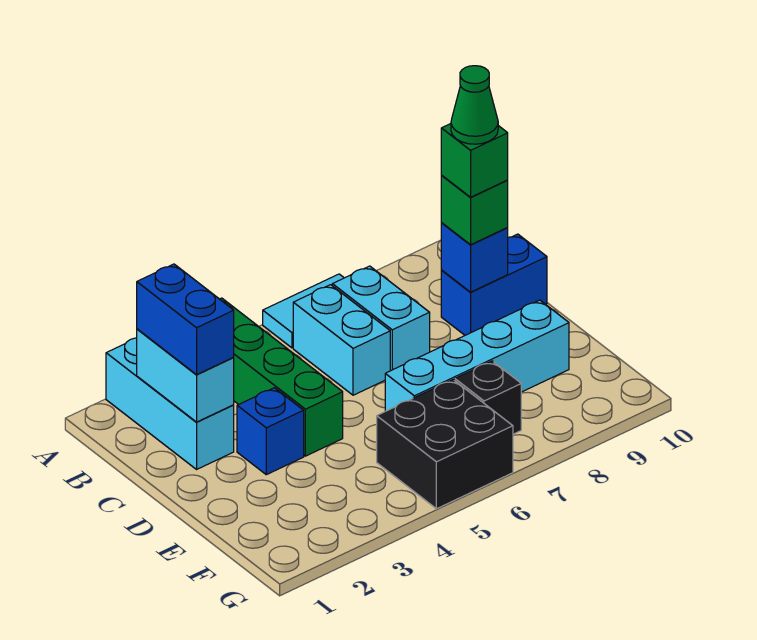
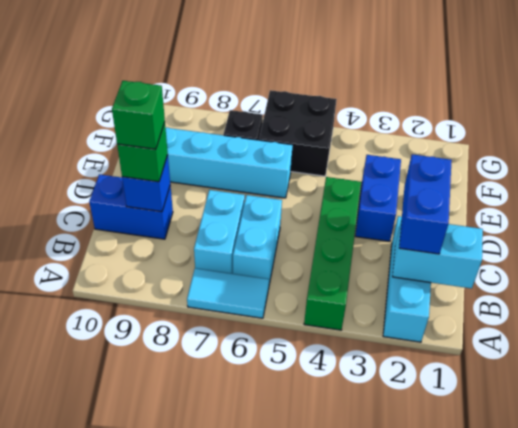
cyan brick B2:C2 level 2 -> cyan brick B1:B2 level 2
green cone C9 level 5 -> none
blue brick D3 level 1 -> blue brick D3:E3 level 1

